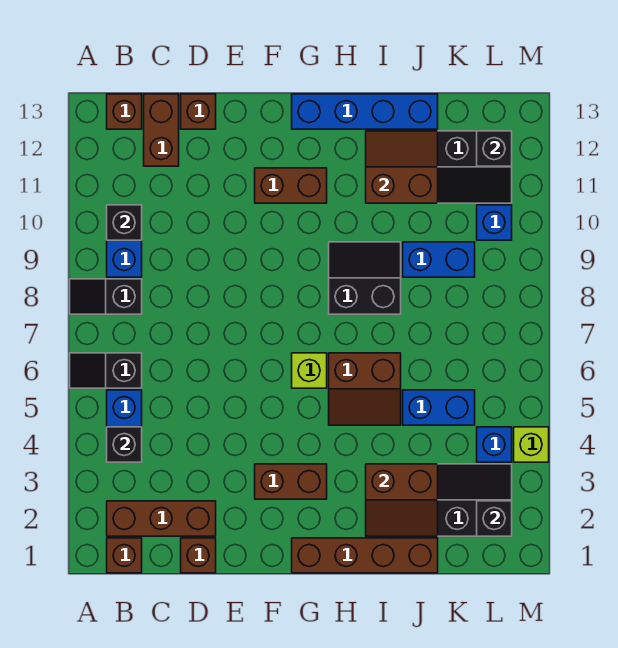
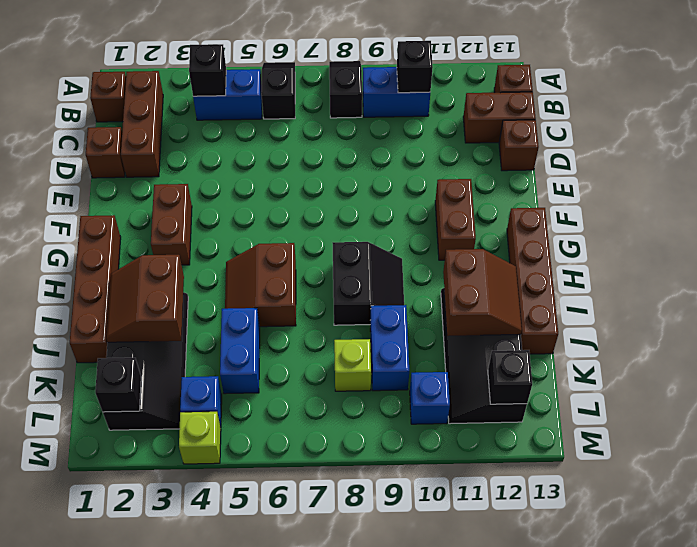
lime brick G6 level 1 -> lime brick K8 level 1
blue brick G13:J13 level 1 -> brown brick G13:J13 level 1

